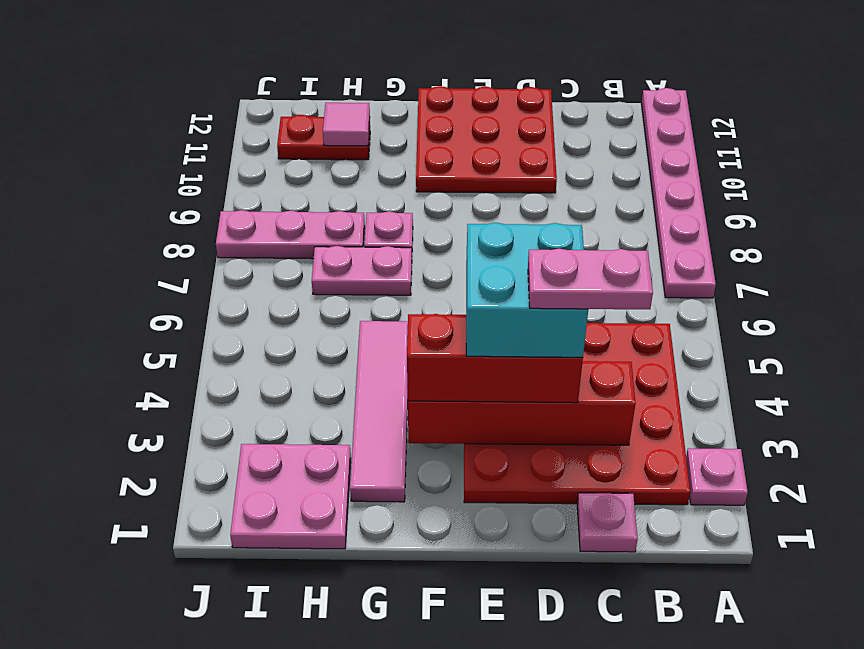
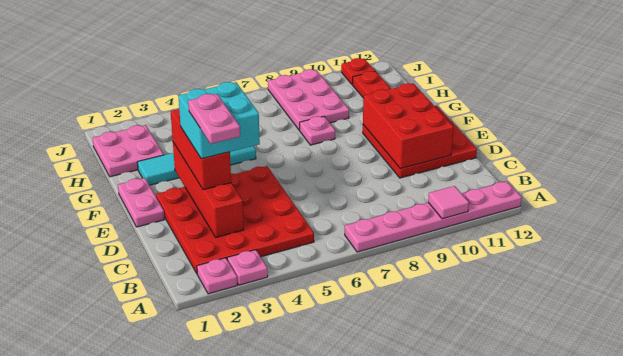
pink plate C1 level 1 -> pink plate A3 level 1
none -> red brick D10:F11 level 2
pink tile G2:G5 level 1 -> cyan tile G2:G5 level 1
pink plate G7:H7 level 1 -> pink plate E1:F1 level 1
pink plate H8:J8 level 1 -> pink plate H8:J9 level 1
pink tile H11 level 2 -> pink tile A10 level 2
none -> red plate J11 level 1

